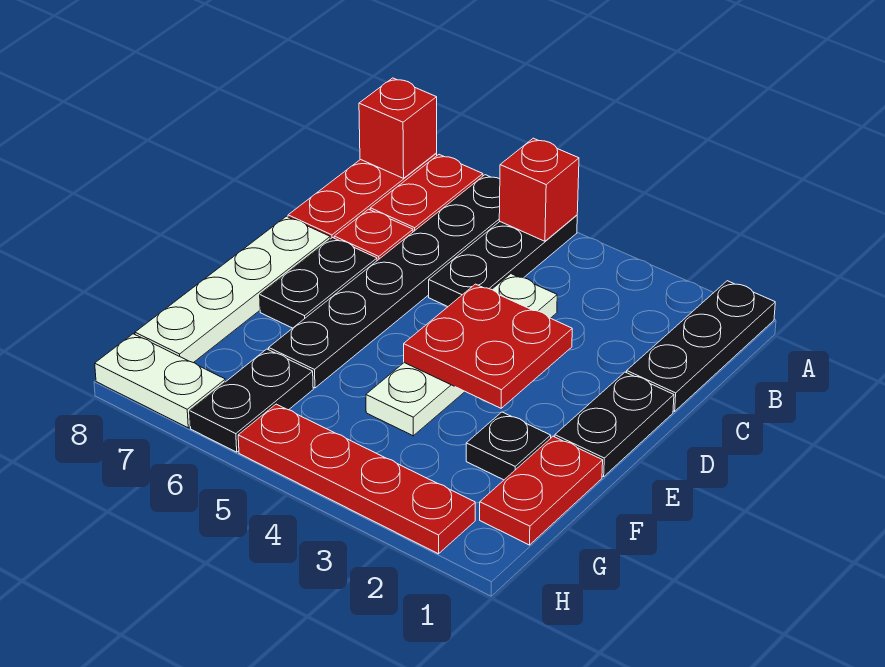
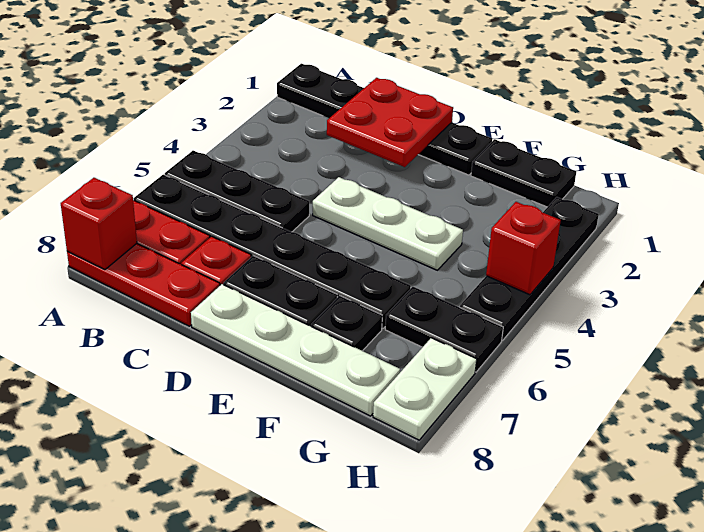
red brick A5 level 2 -> red brick H4 level 2
white plate C4:F4 level 1 -> white plate D4:F4 level 1
red plate D3:E4 level 2 -> red plate C1:D2 level 2
red plate F1:G1 level 1 -> black plate F1:G1 level 1
black plate F2 level 1 -> black plate F7 level 1
red plate H2:H5 level 1 -> black plate H2:H5 level 1

